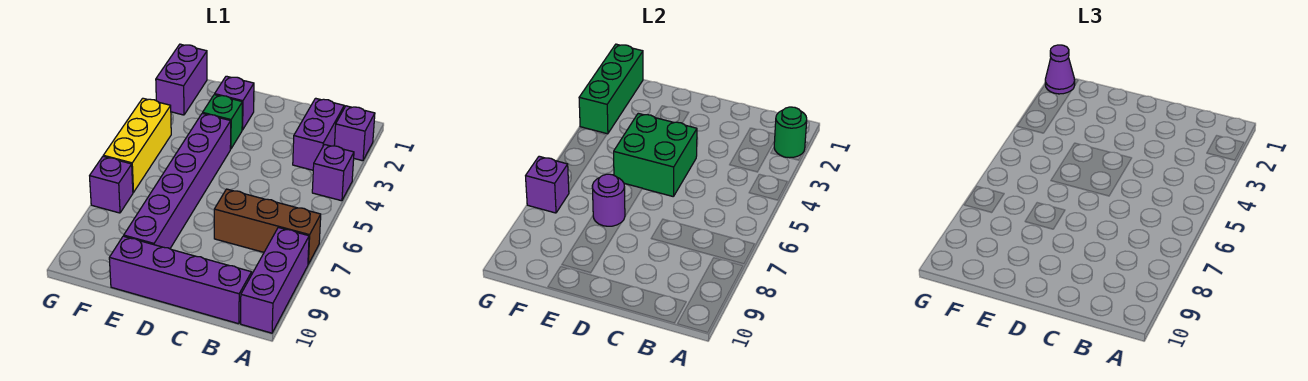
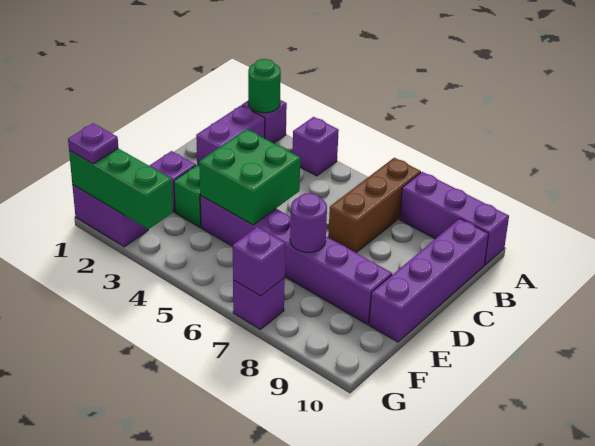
purple brick B2:B3 level 1 -> purple brick B2:C2 level 1
purple cone G1 level 3 -> purple plate G1 level 3
yellow brick G4:G6 level 1 -> none

